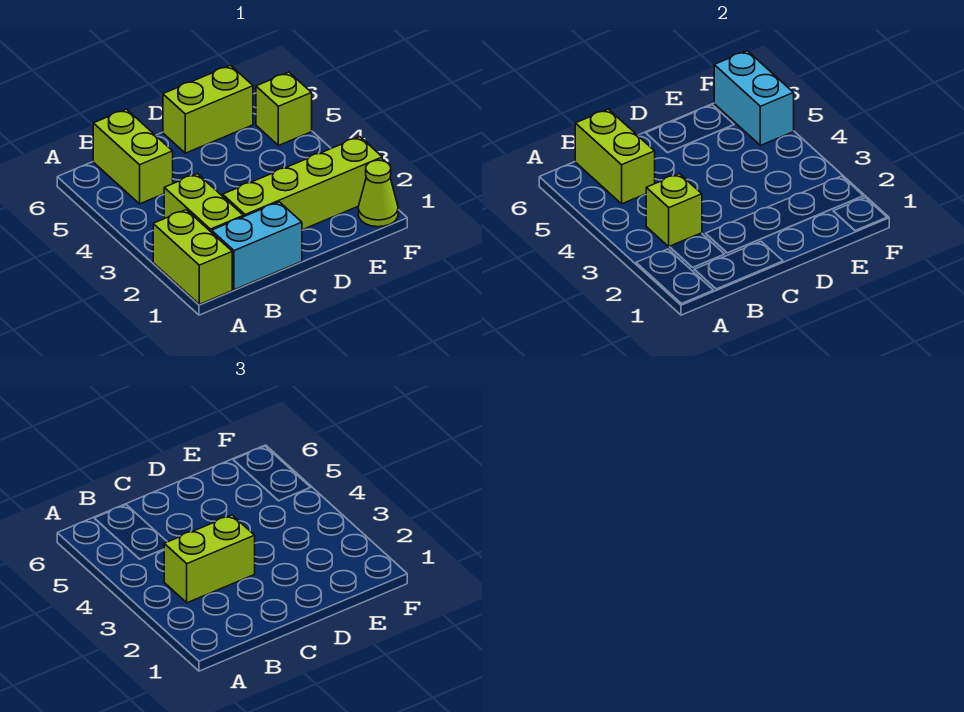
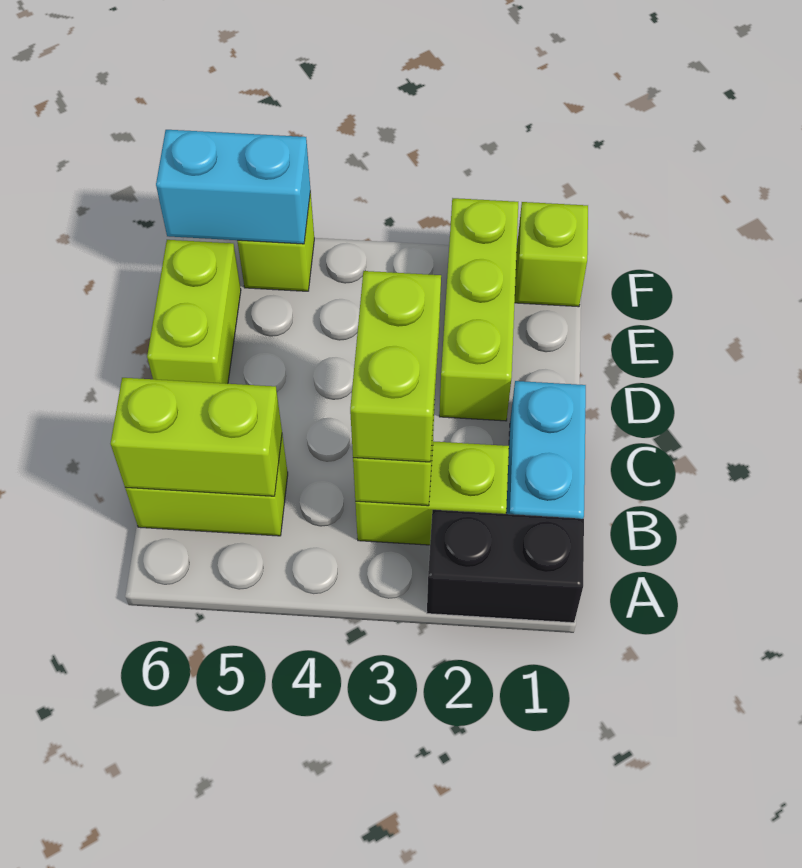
lime brick A1:A2 level 1 -> black brick A1:A2 level 1
lime brick C2:F2 level 1 -> lime brick D2:F2 level 1
lime cone F1 level 1 -> lime brick F1 level 1

